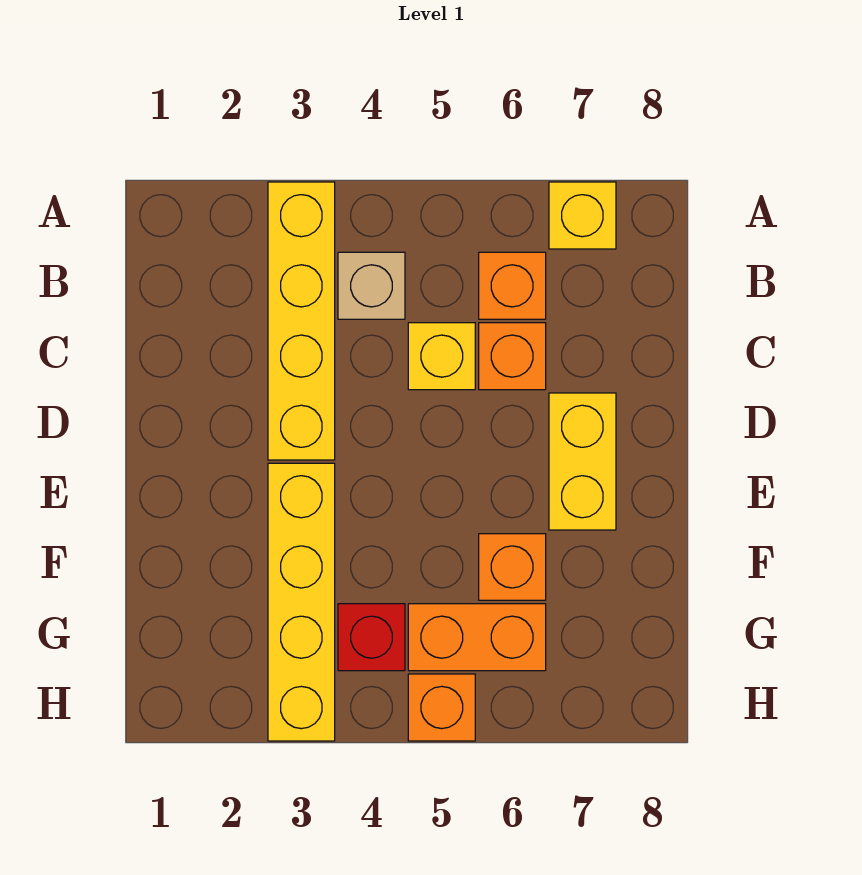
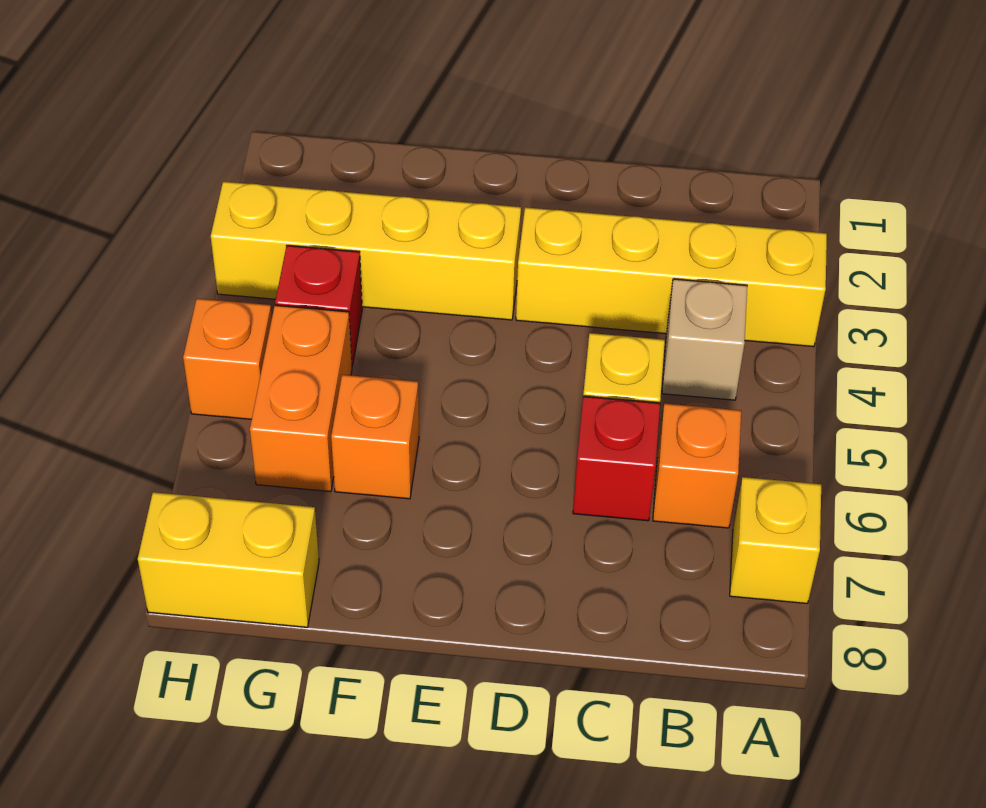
orange brick C6 level 1 -> red brick C6 level 1
yellow brick D7:E7 level 1 -> yellow brick G8:H8 level 1

